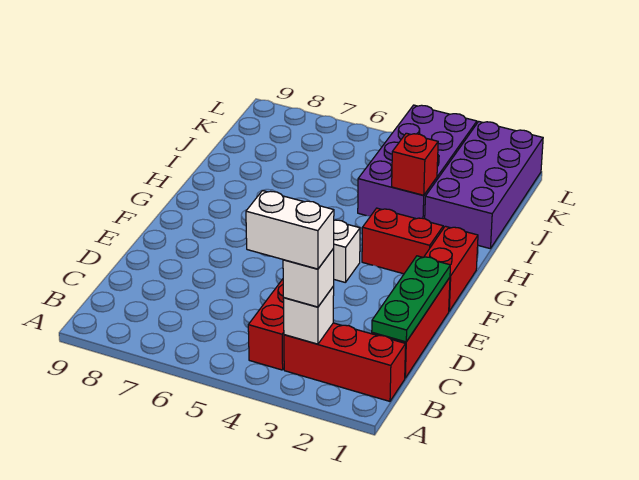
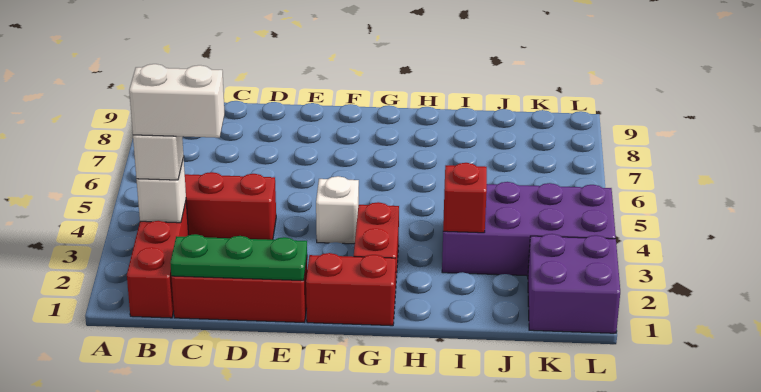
white brick B3:B4 level 4 -> white brick B3:C3 level 4
purple brick I1:L2 level 1 -> purple brick K1:L2 level 1

